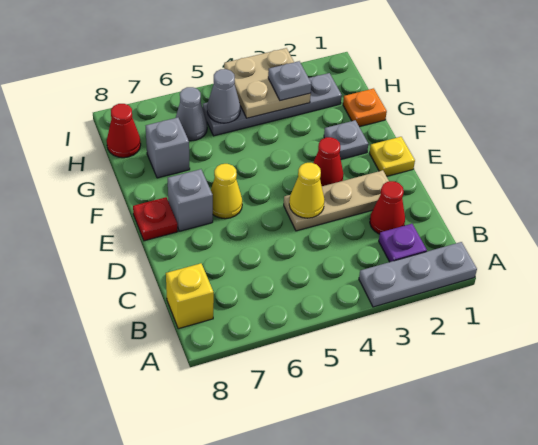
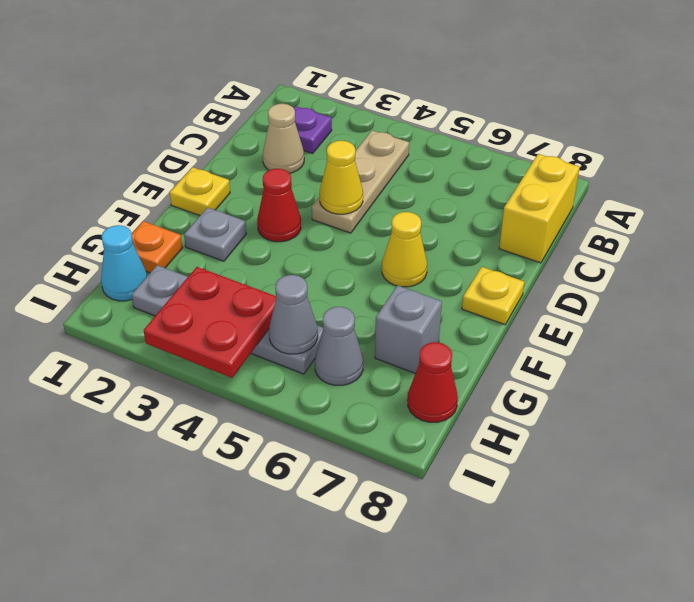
grey plate A1:A3 level 1 -> none
yellow brick B8 level 1 -> yellow brick B8:C8 level 1
red cone C2 level 1 -> tan cone C2 level 1
tan plate D2:D4 level 1 -> tan plate B4:D4 level 1
grey brick E7 level 1 -> none
red plate E8 level 1 -> yellow plate E8 level 1
none -> cyan cone H1 level 1
tan plate H3:I4 level 2 -> red plate H3:I4 level 2
grey plate H3 level 3 -> none

